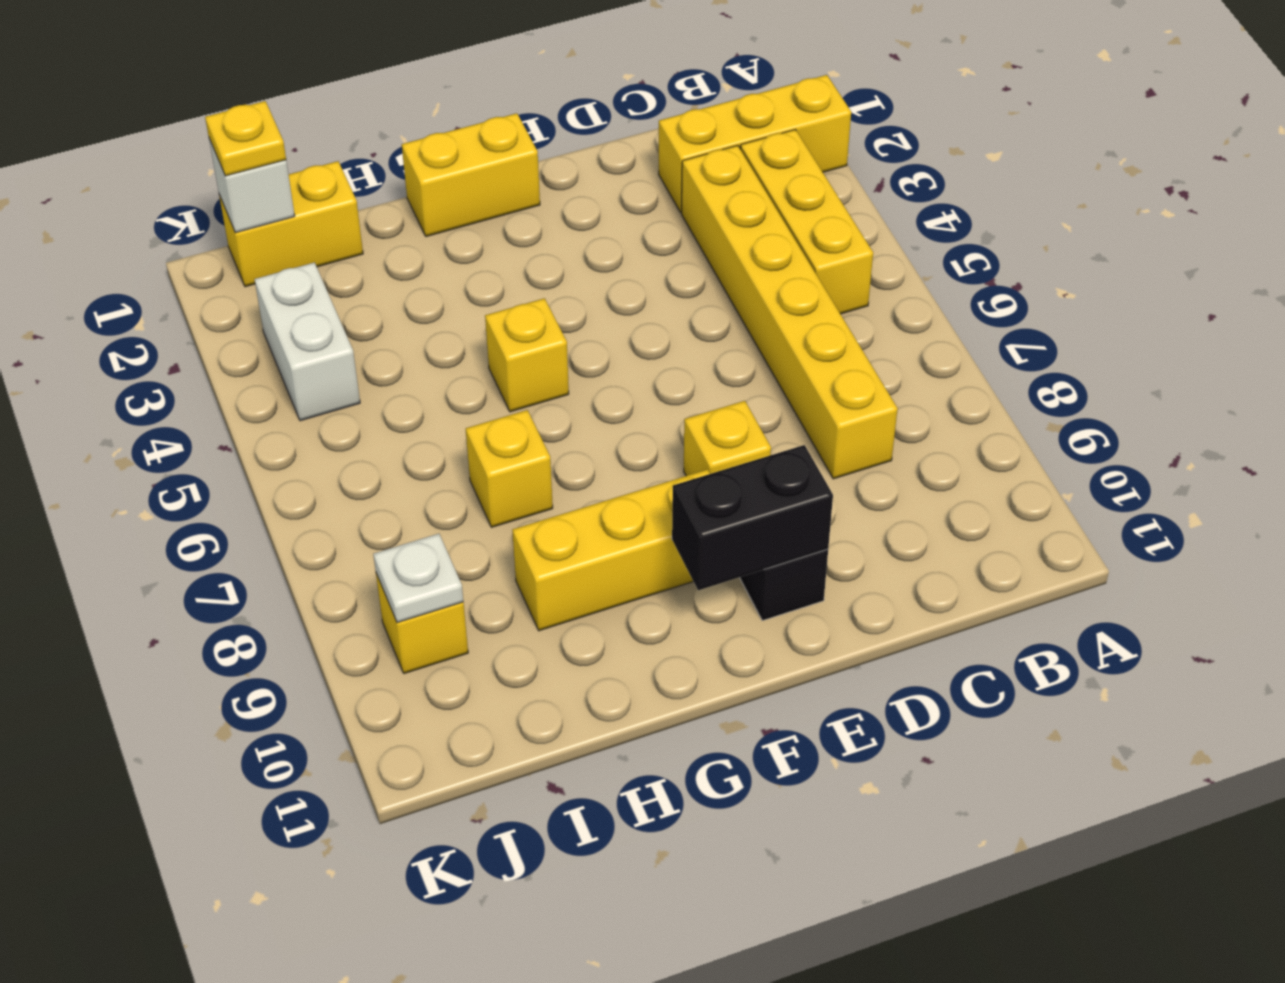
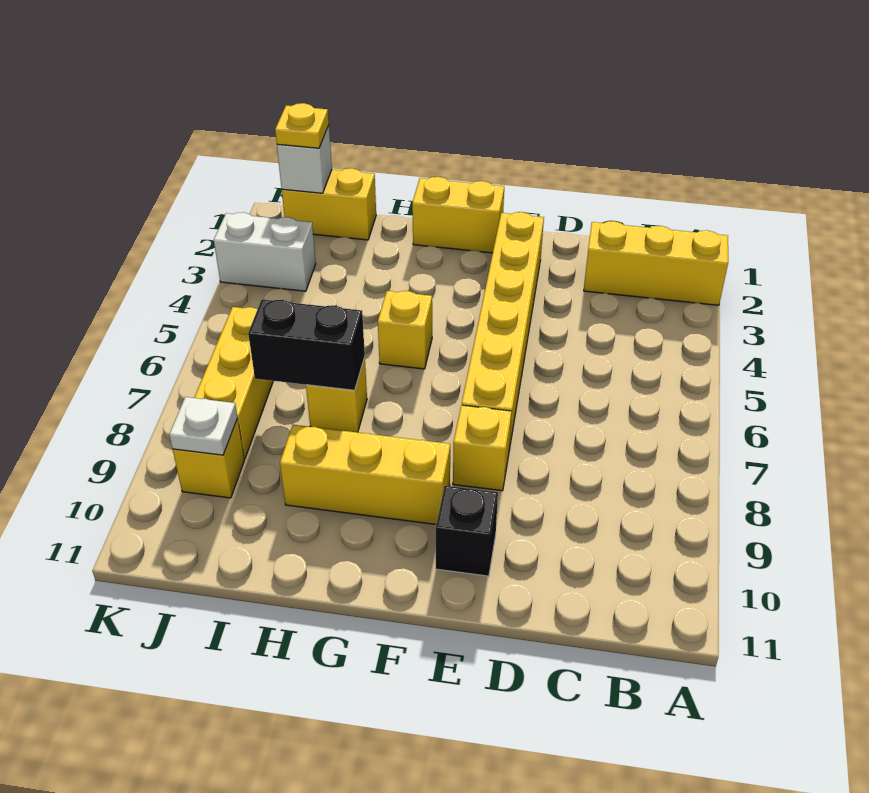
yellow brick B3:B5 level 1 -> yellow brick J6:J8 level 1
yellow brick C3:C8 level 1 -> yellow brick E2:E7 level 1
black brick E10:F10 level 2 -> black brick H7:I7 level 2
white brick J3:J4 level 1 -> white brick J3:K3 level 1

